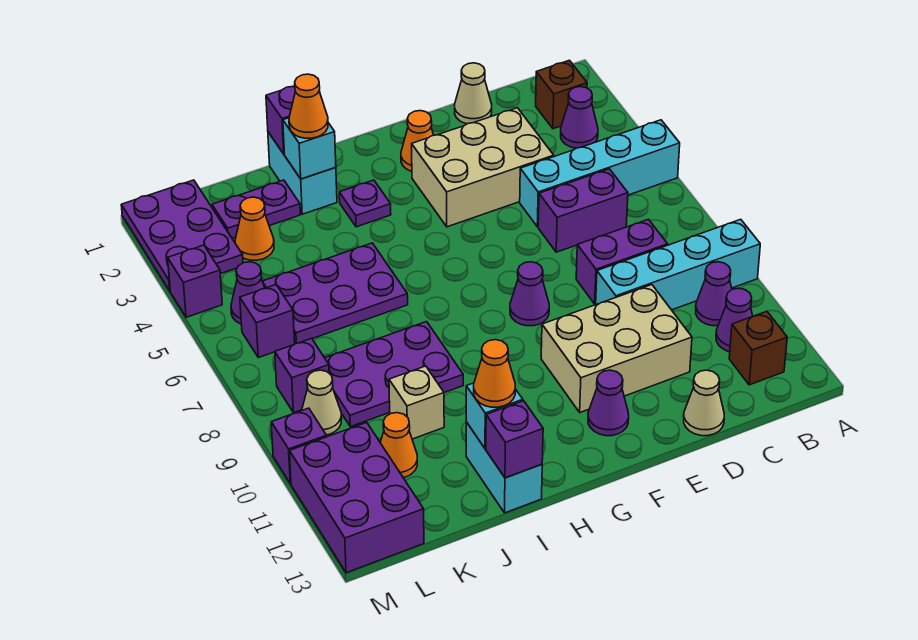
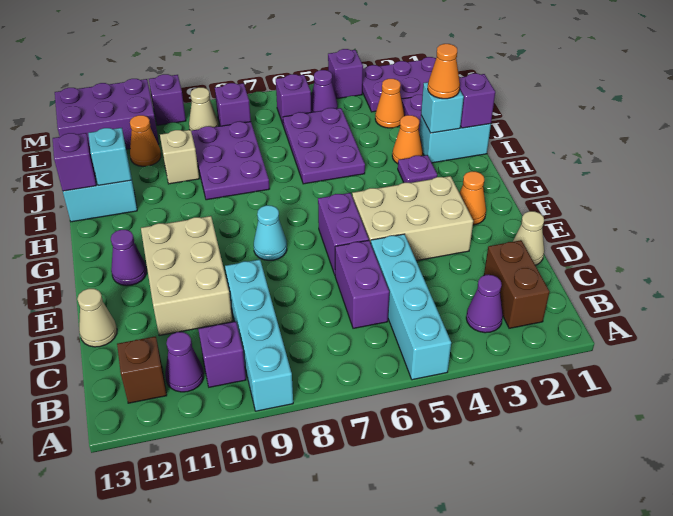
brown brick B2 level 1 -> brown brick B2:C2 level 1
purple cone B10 level 1 -> purple brick B10 level 1
purple brick C8:D8 level 1 -> purple brick E6:F6 level 1
tan brick D3:F4 level 1 -> tan brick E3:F5 level 1
purple cone F8 level 1 -> cyan cone F8 level 1
orange cone I12 level 3 -> orange cone I3 level 1

